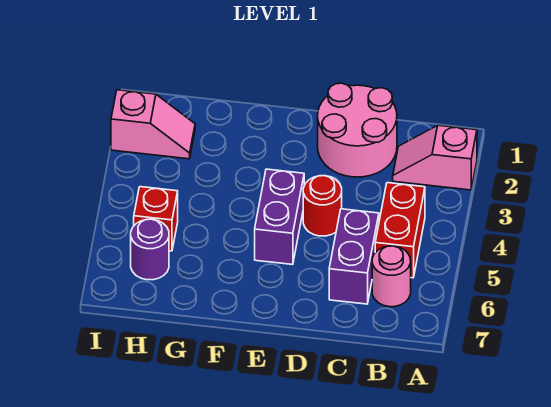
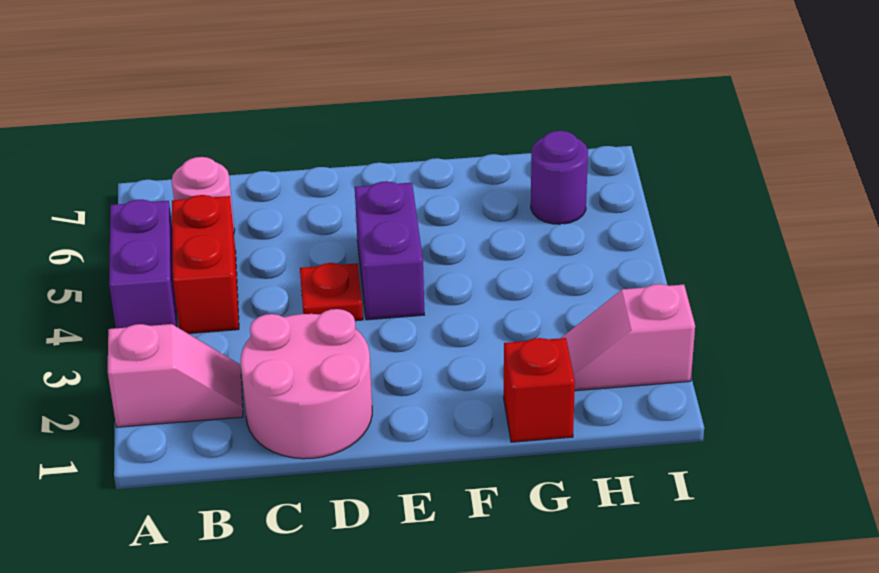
purple brick C5:C6 level 1 -> purple brick A4:A5 level 1
red round brick D4 level 1 -> red plate D4 level 1
red brick H5 level 1 -> red brick G1 level 1

